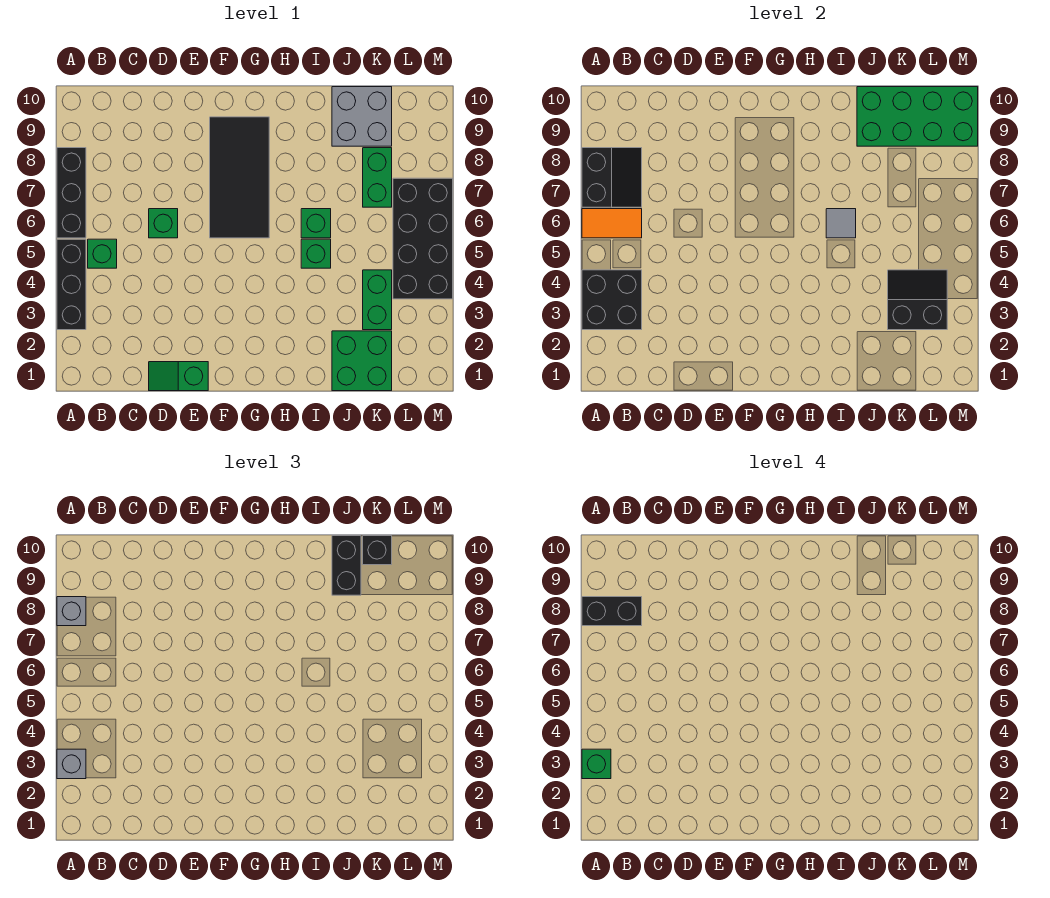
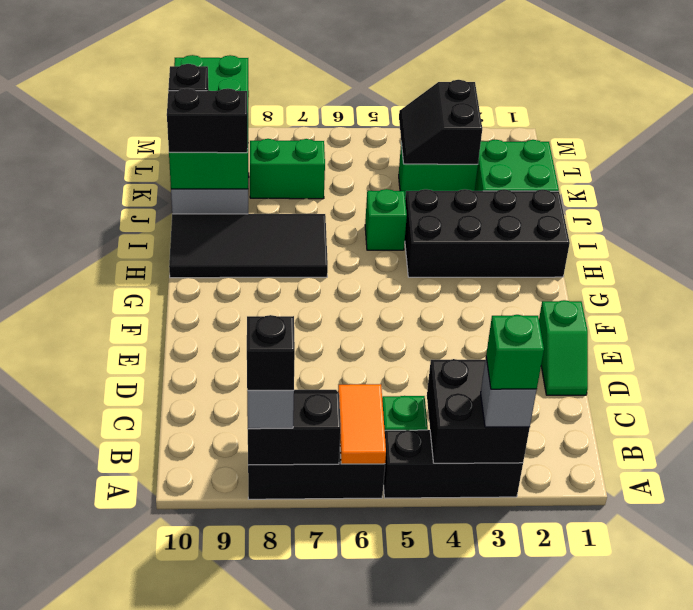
black brick A8:B8 level 4 -> black brick A8 level 4
green brick D6 level 1 -> none
black tile F6:G9 level 1 -> black tile H7:I10 level 1
green brick I6 level 1 -> none
grey tile I6 level 2 -> none
black brick L4:M7 level 1 -> black brick H1:I4 level 1

